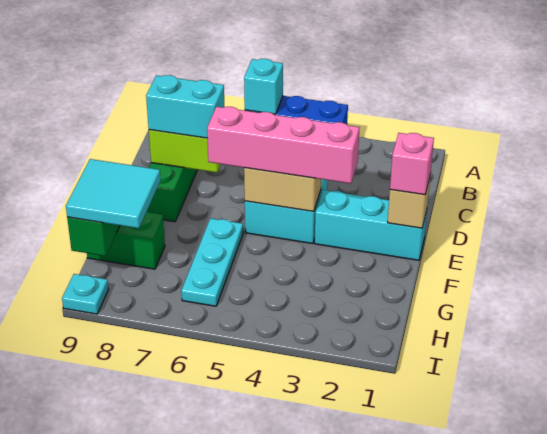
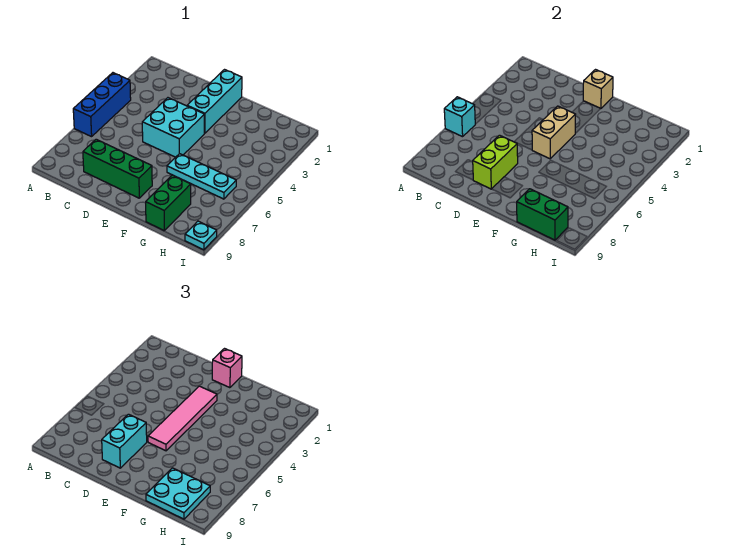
pink brick E3:E6 level 3 -> pink tile E3:E6 level 3
cyan tile G8:H9 level 3 -> cyan plate G8:H9 level 3

